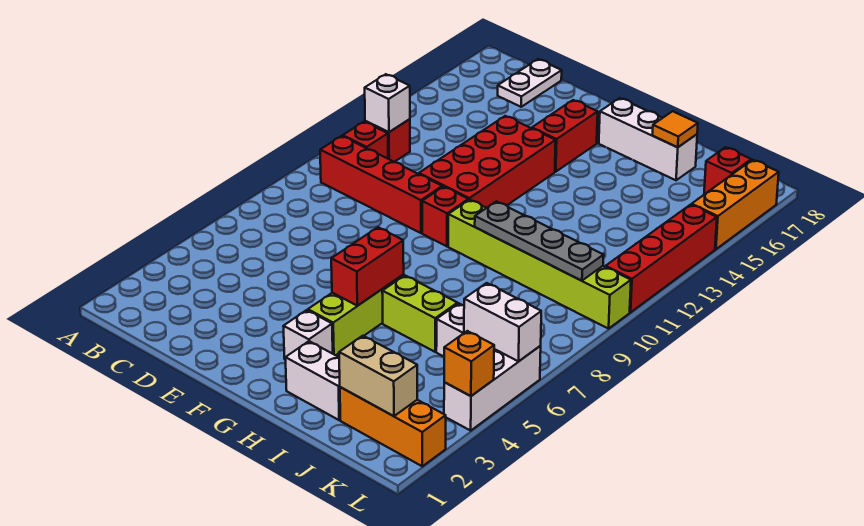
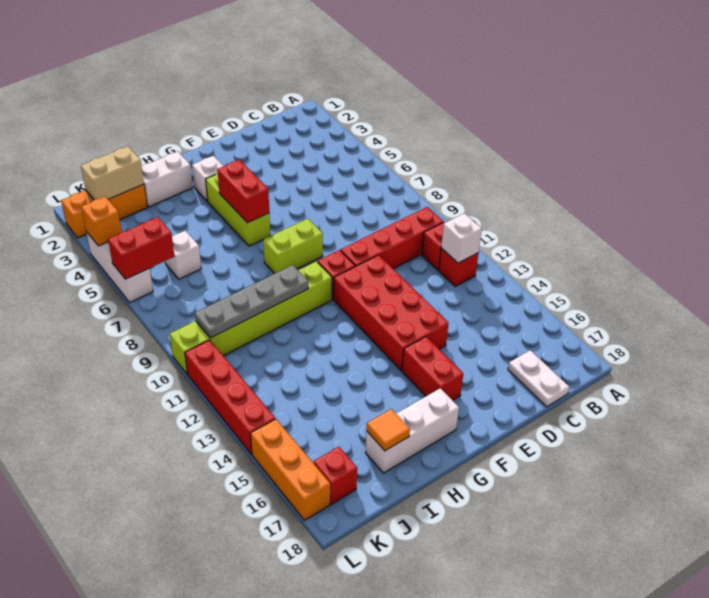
lime brick H6:I6 level 1 -> lime brick F8:G8 level 1
white brick K6:L6 level 2 -> red brick K6:L6 level 2

